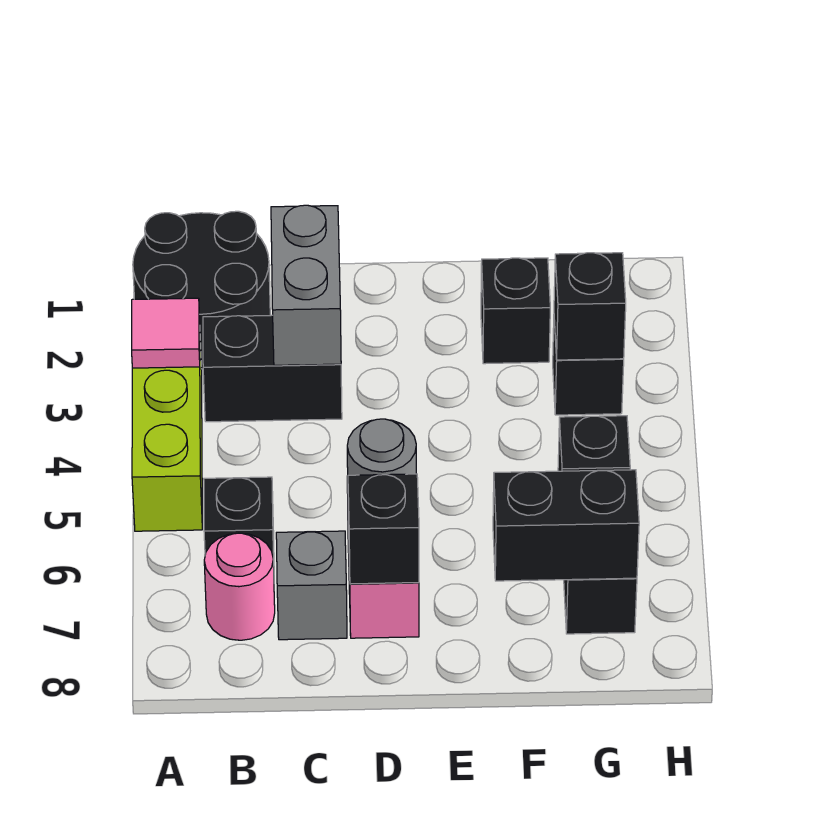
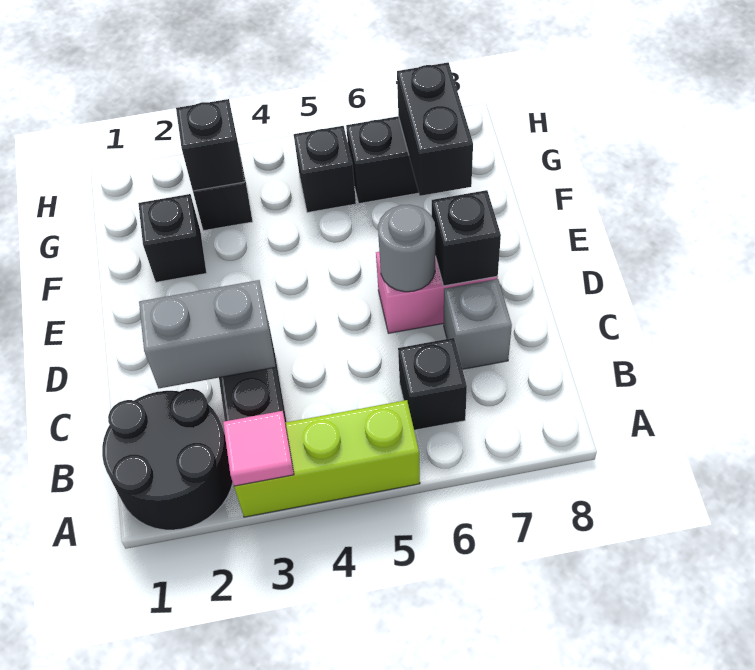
pink round brick B7 level 1 -> none

